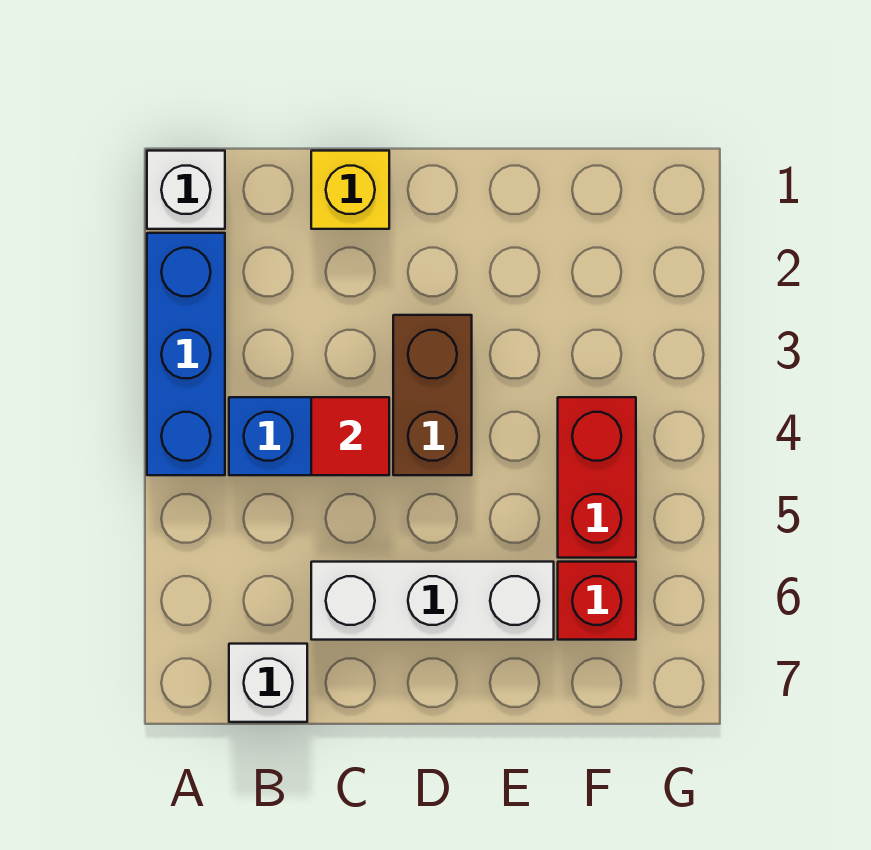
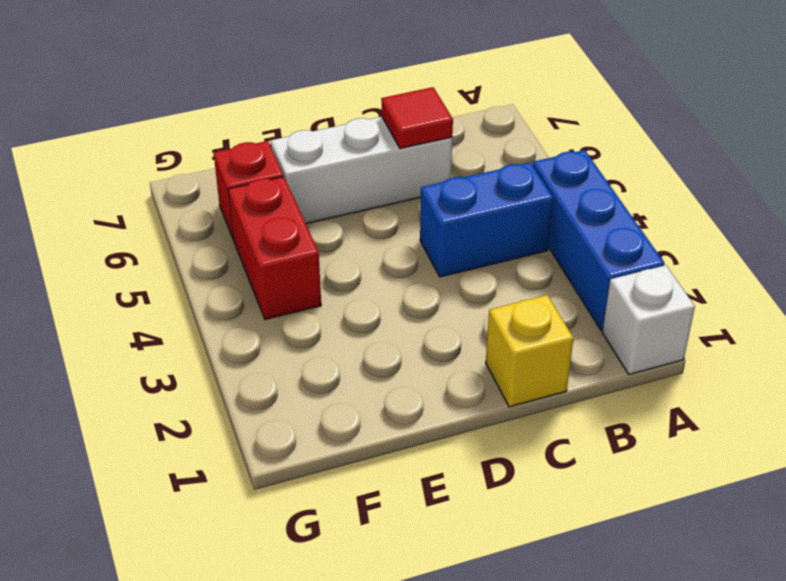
white brick B7 level 1 -> none
red tile C4 level 2 -> red tile C6 level 2
brown brick D3:D4 level 1 -> none

